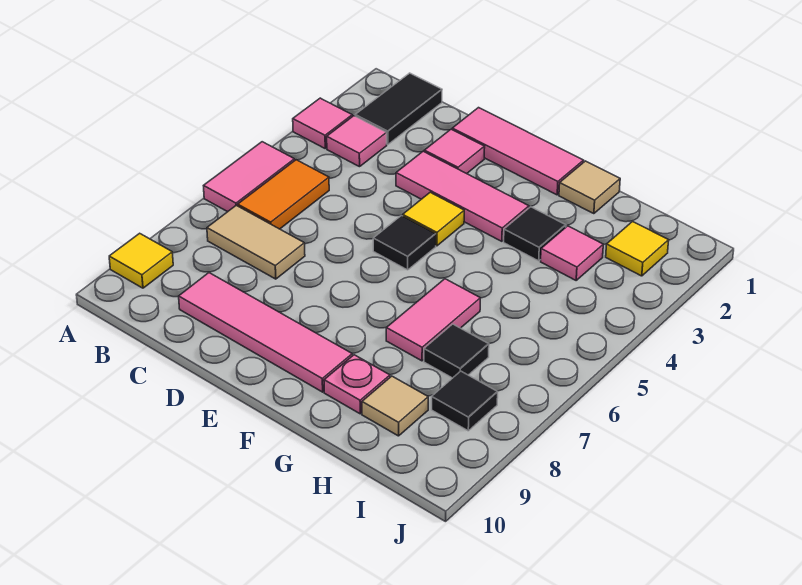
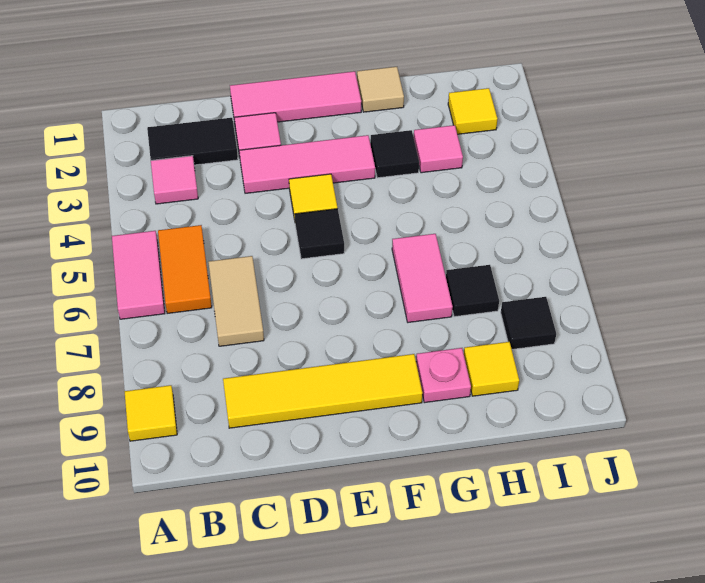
pink tile A3 level 1 -> none
black tile B1:B2 level 1 -> black tile B2:C2 level 1
tan tile B7:C7 level 1 -> tan tile C6:C7 level 1
pink tile C9:F9 level 1 -> yellow tile C9:F9 level 1
tan tile H9 level 1 -> yellow tile H9 level 1

